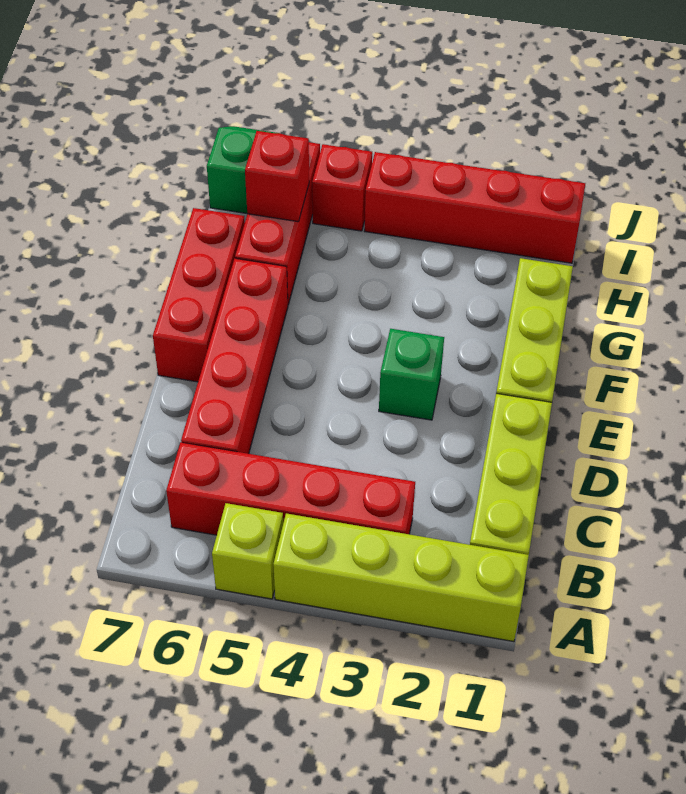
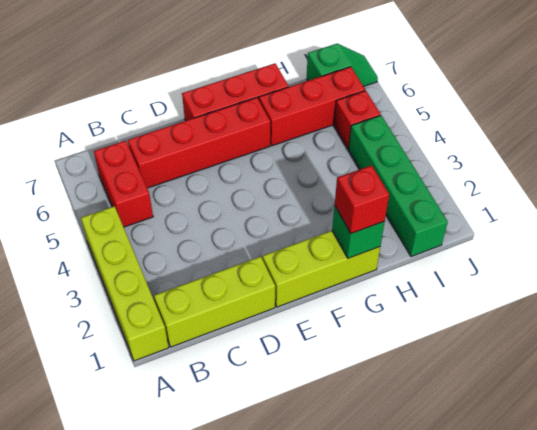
lime brick A5 level 1 -> none
red brick B3:B6 level 1 -> red brick B5:B6 level 1
green brick E3 level 1 -> green brick G1 level 2
red brick H6 level 2 -> red brick G1 level 3
red brick I1:I4 level 1 -> green brick I1:I4 level 1

